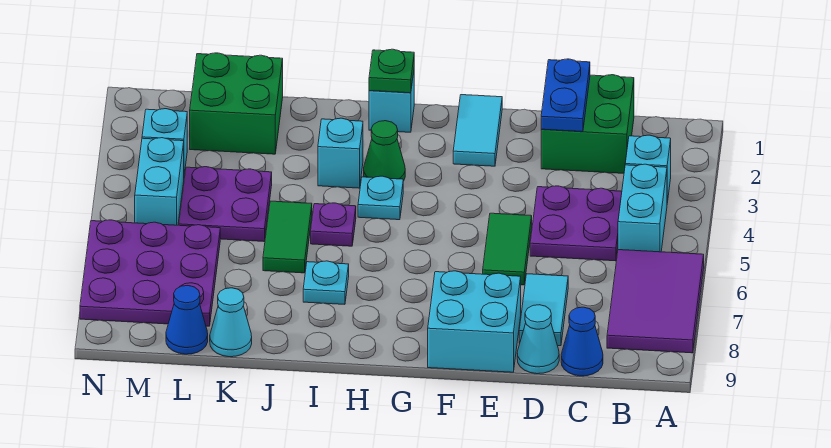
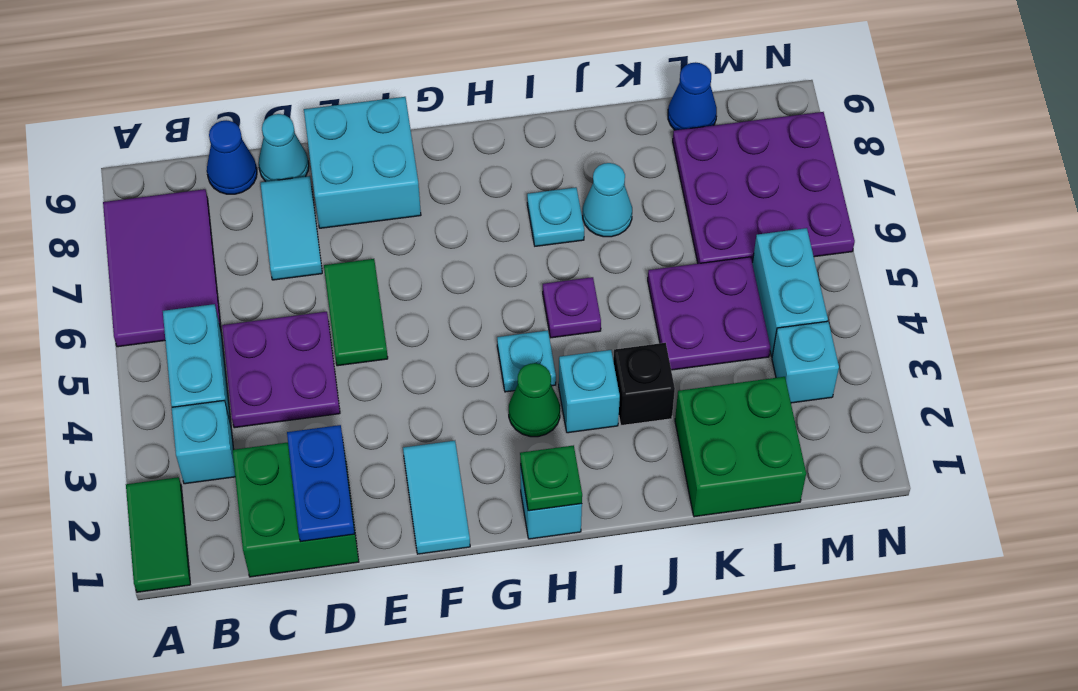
none -> black brick J3 level 1
green tile J5:J6 level 1 -> green tile A1:A2 level 1
cyan cone K9 level 1 -> cyan cone J7 level 1

